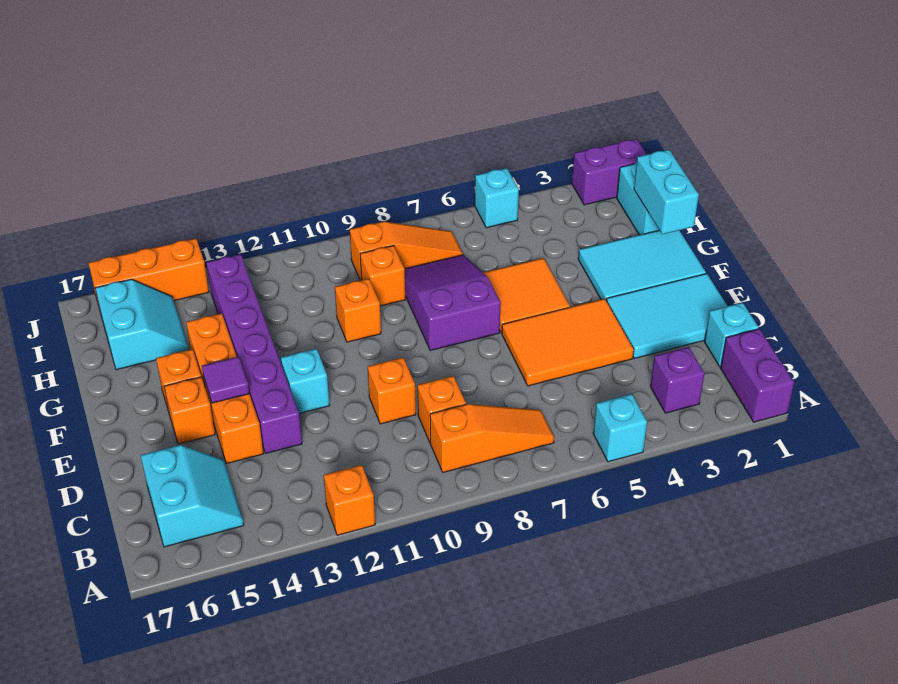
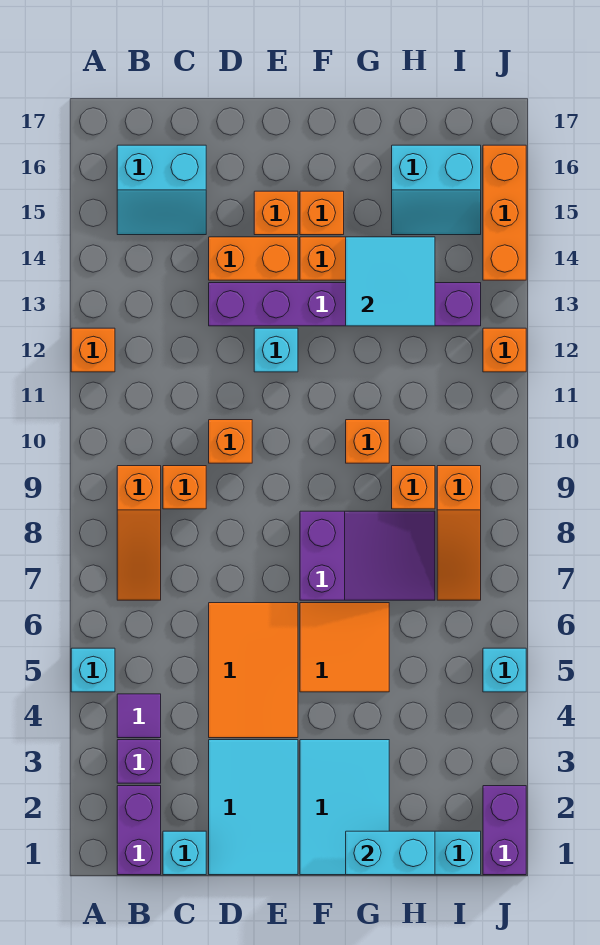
purple brick A1:B1 level 1 -> purple brick B1:B2 level 1
purple tile E14 level 2 -> purple tile B4 level 1
none -> cyan tile G13:H14 level 2
none -> orange brick J12 level 1

